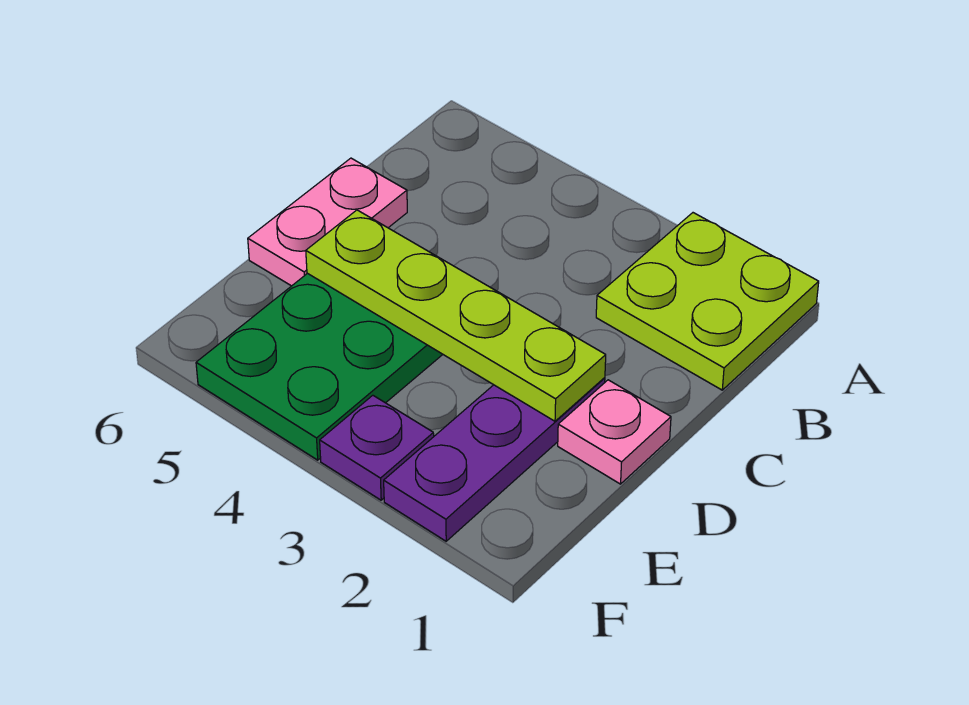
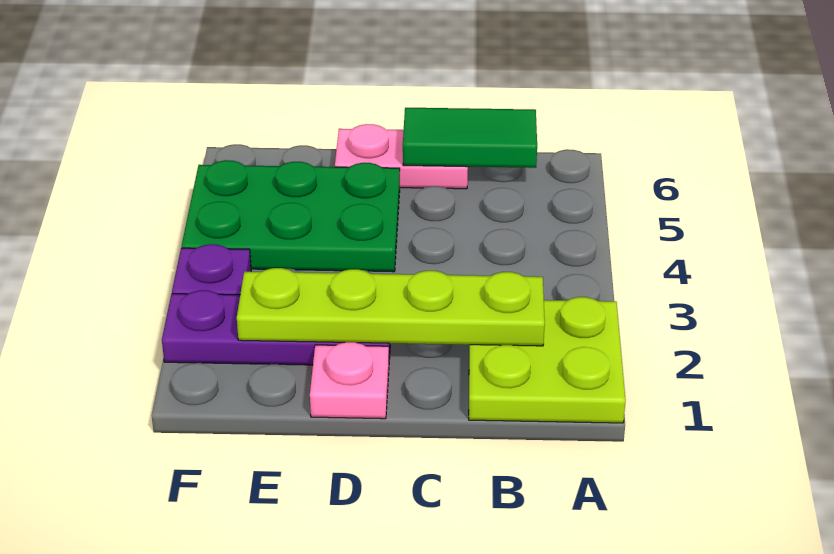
none -> green tile B6:C6 level 2
lime plate D2:D5 level 2 -> lime plate B2:E2 level 2

